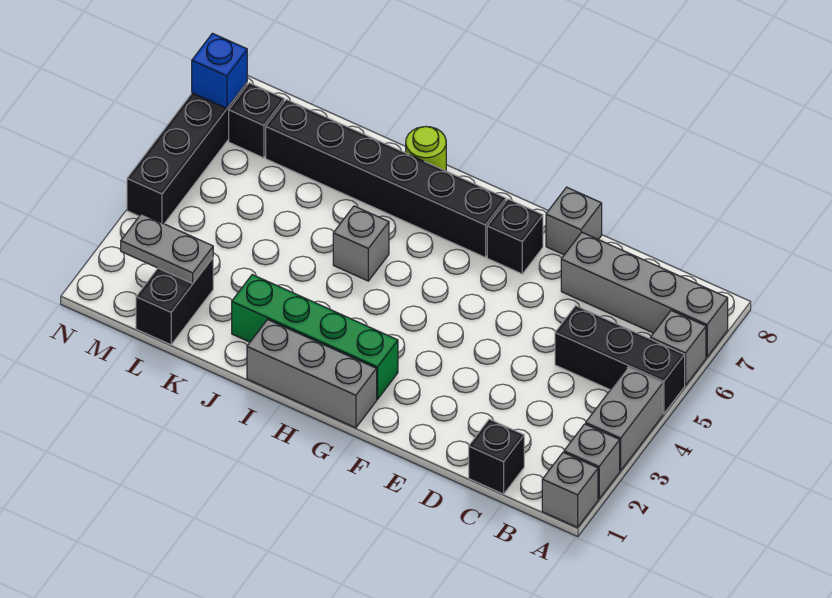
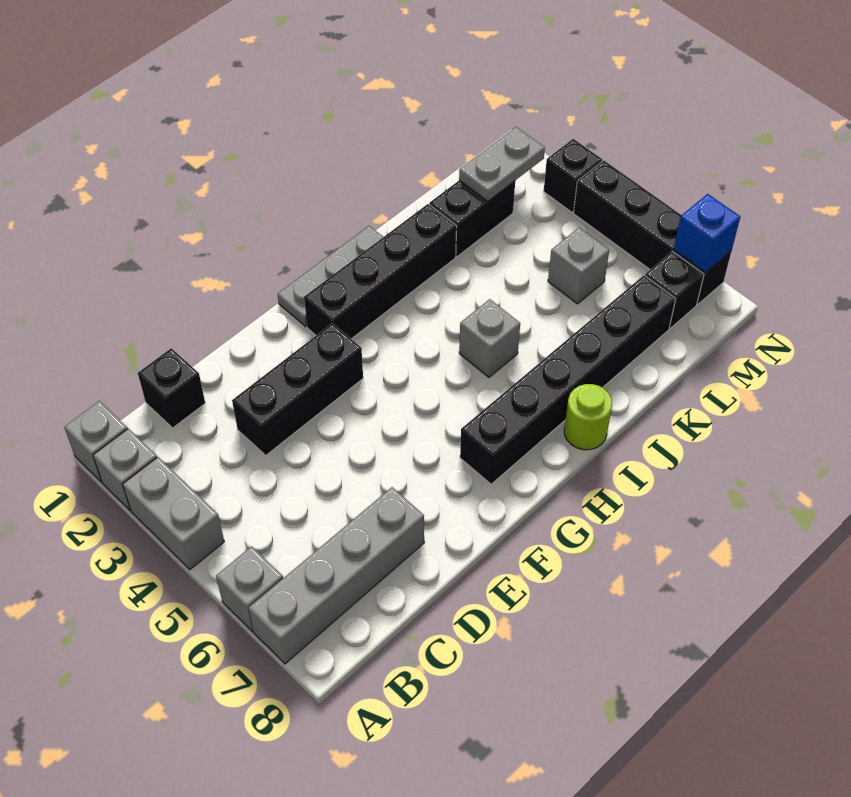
black brick A5:C5 level 1 -> black brick D3:F3 level 1
grey brick E8 level 1 -> grey brick L5 level 1
black brick F7 level 1 -> black brick N3 level 1
grey brick G1:I1 level 1 -> grey plate G1:I1 level 1
green brick G2:J2 level 1 -> black brick G2:J2 level 1
black brick L1:L2 level 1 -> black brick K2:L2 level 1

